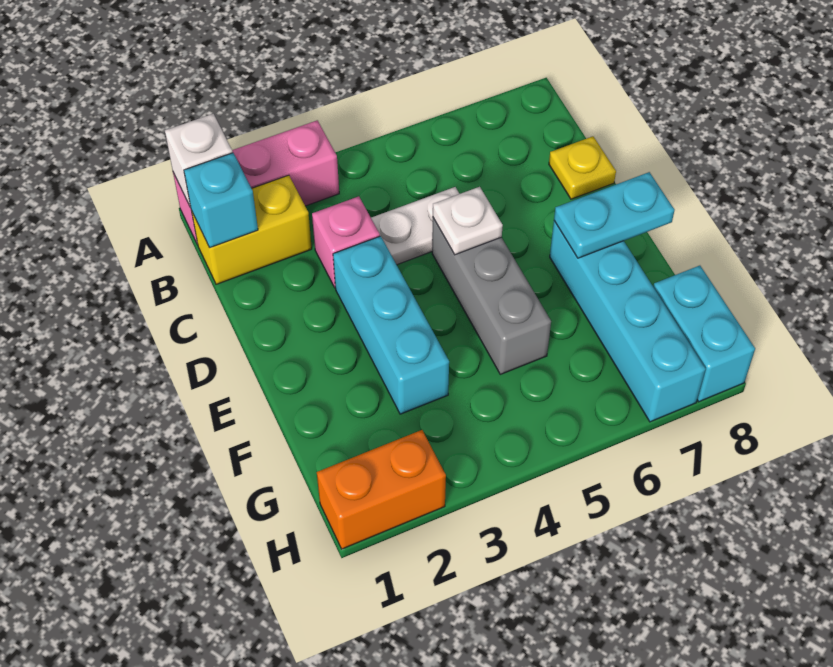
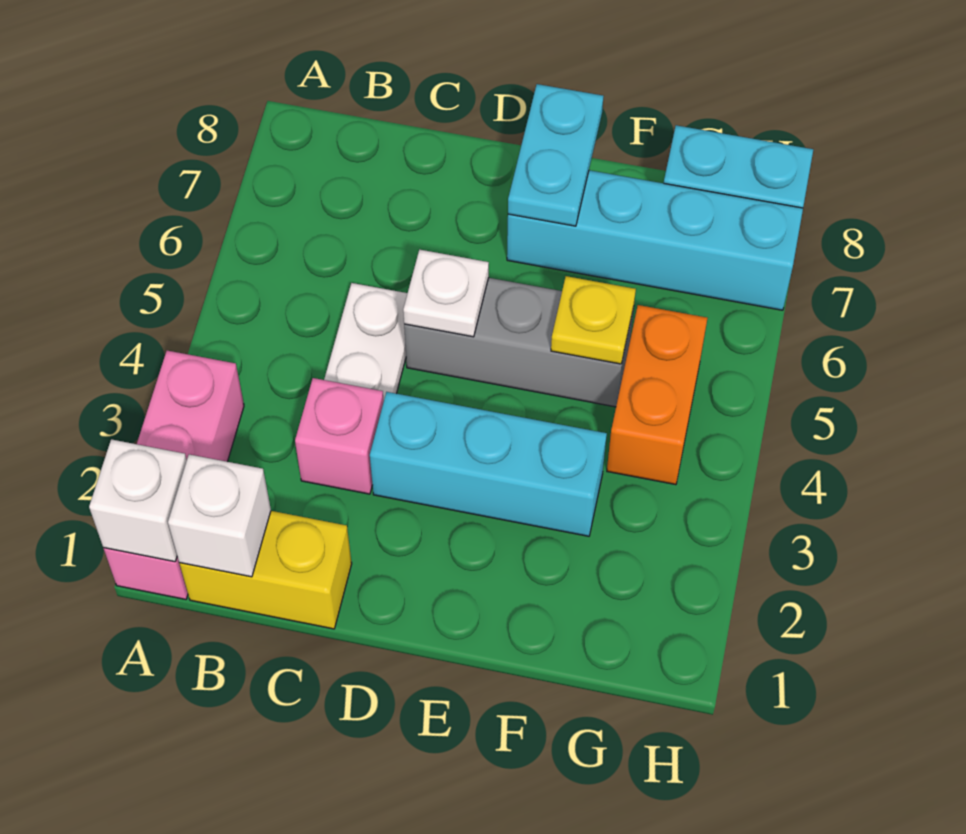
yellow brick B1:B2 level 1 -> yellow brick B1:C1 level 1
cyan brick B1 level 2 -> white brick B1 level 2
yellow plate C8 level 1 -> yellow plate F5 level 2
orange brick H1:H2 level 1 -> orange brick G4:G5 level 1

